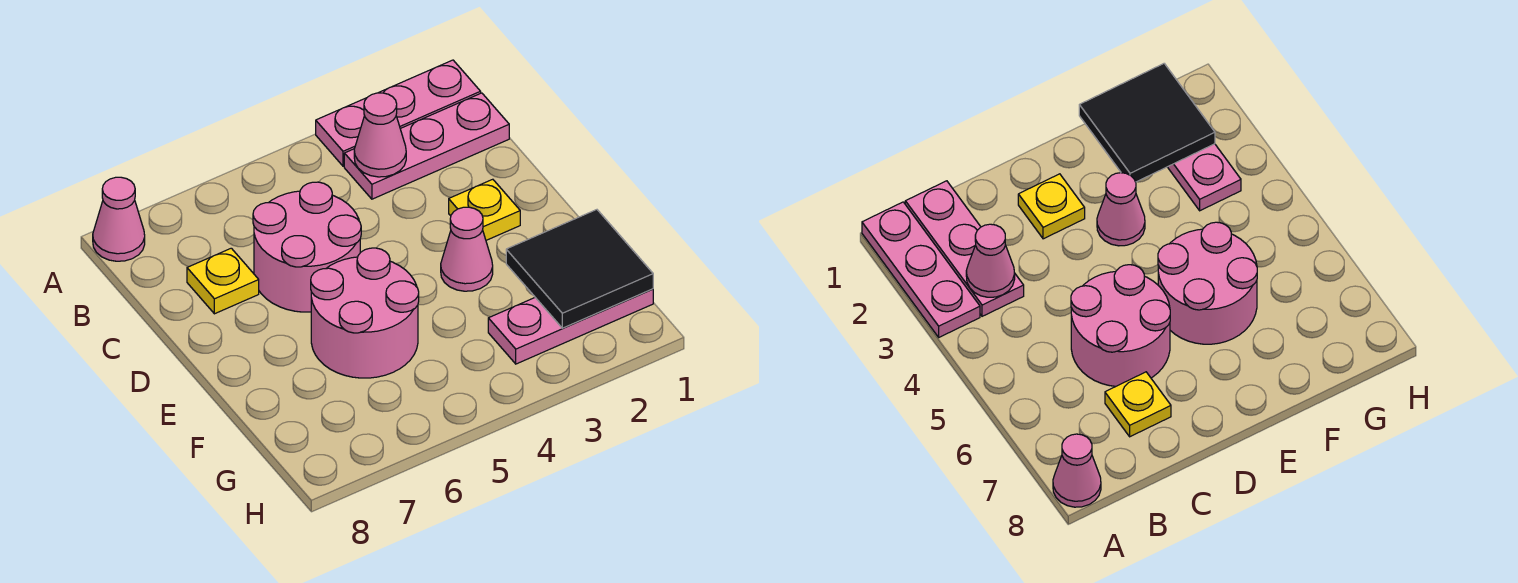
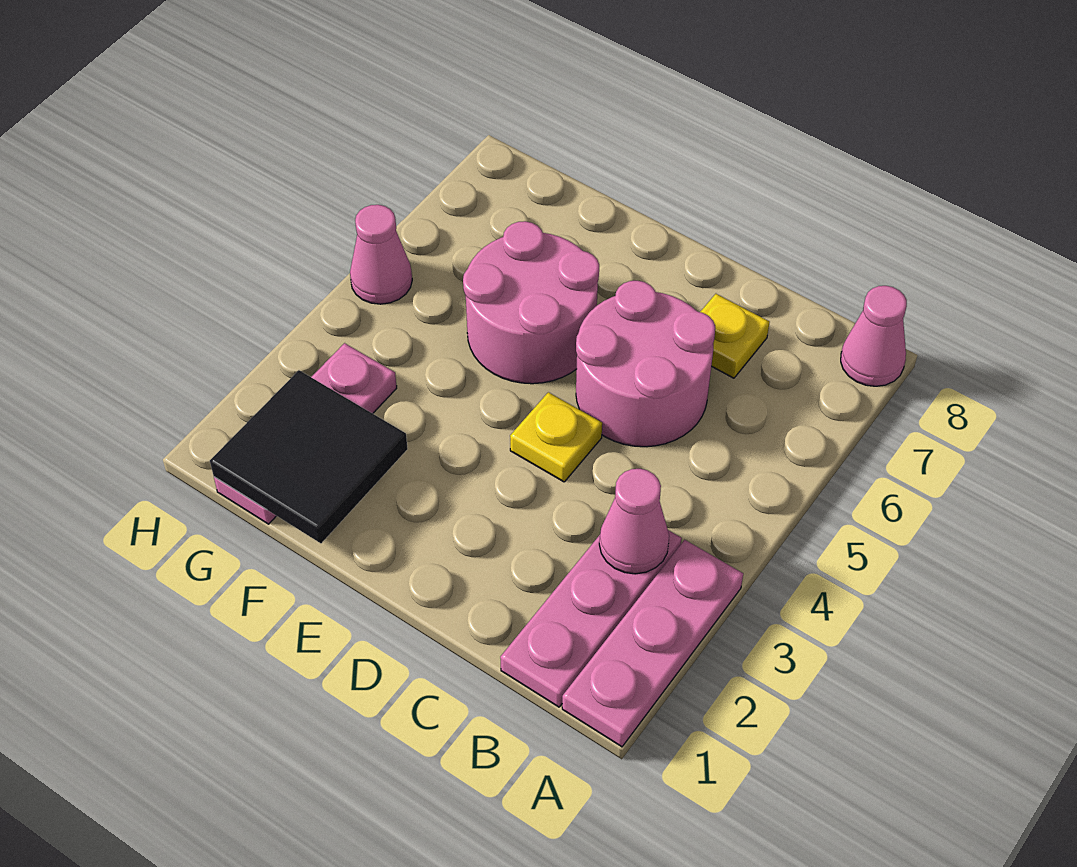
yellow plate D2 level 1 -> yellow plate D4 level 1
pink cone E3 level 1 -> pink cone H5 level 1

